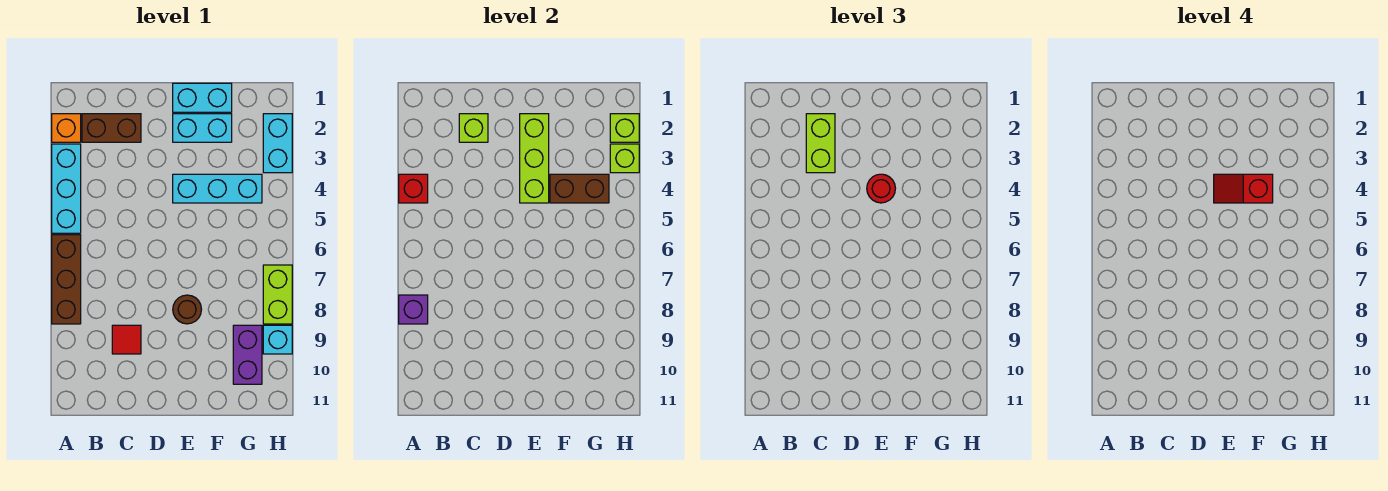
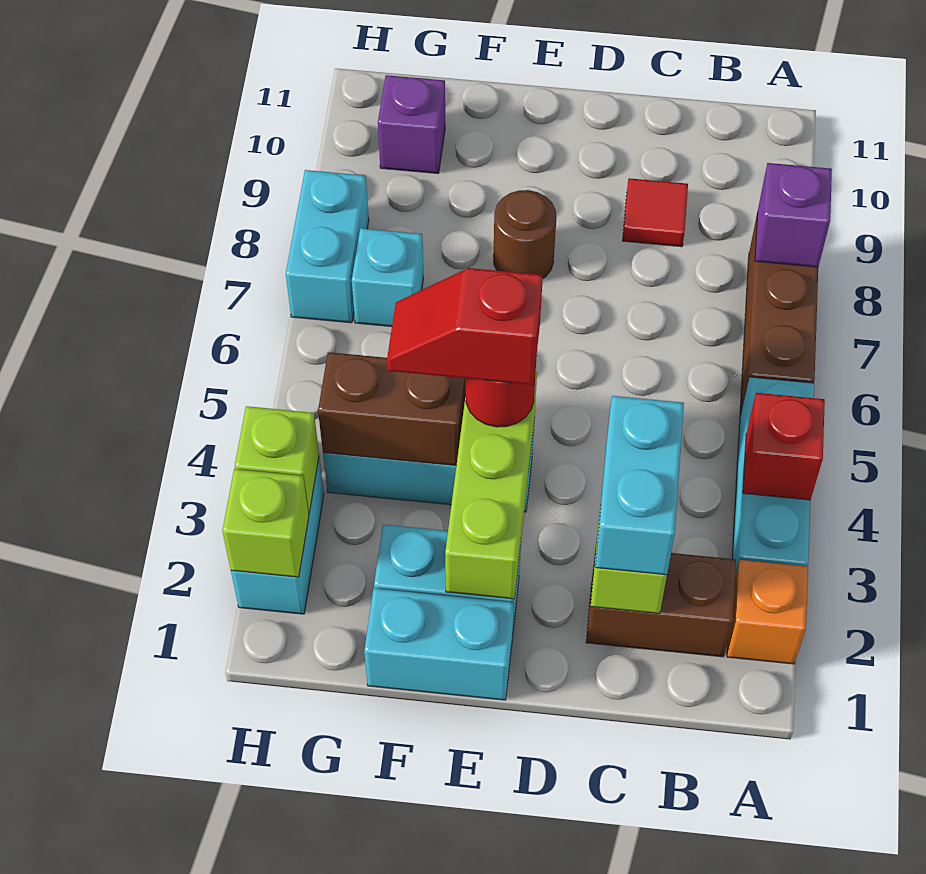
lime brick C2:C3 level 3 -> cyan brick C2:C3 level 3
red slope E4:F4 level 4 top F -> red slope E4:F4 level 4 top E
purple brick G9:G10 level 1 -> purple brick G10 level 1
lime brick H7:H8 level 1 -> cyan brick H7:H8 level 1
cyan brick H9 level 1 -> cyan brick G7 level 1

